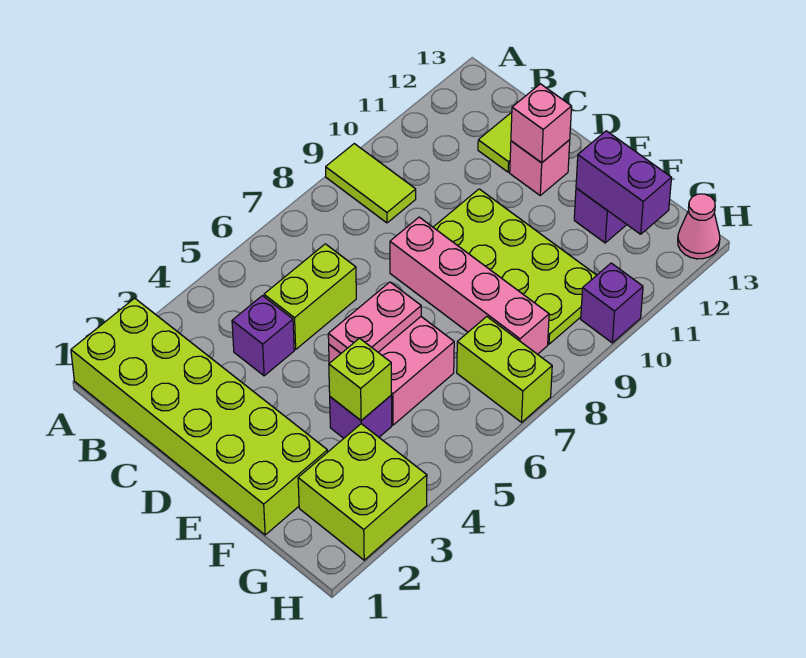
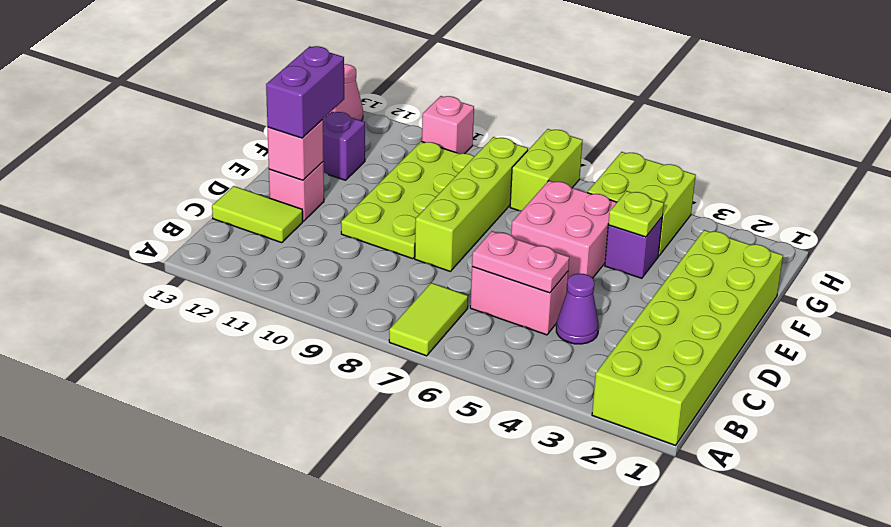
lime tile A9:B9 level 1 -> lime tile A7:B7 level 1
purple brick C4 level 1 -> purple cone C4 level 1
lime brick C5:C6 level 1 -> pink brick C5:C6 level 1
pink brick D8:G8 level 1 -> lime brick D8:G8 level 1
pink plate E5:E6 level 2 -> pink plate C5:C6 level 2
lime brick F4 level 2 -> lime plate F4 level 2
purple brick F12:G12 level 2 -> purple brick D12:E12 level 3
lime brick G2:H3 level 1 -> lime brick G4:H5 level 1
purple brick H10 level 1 -> pink brick H10 level 1

